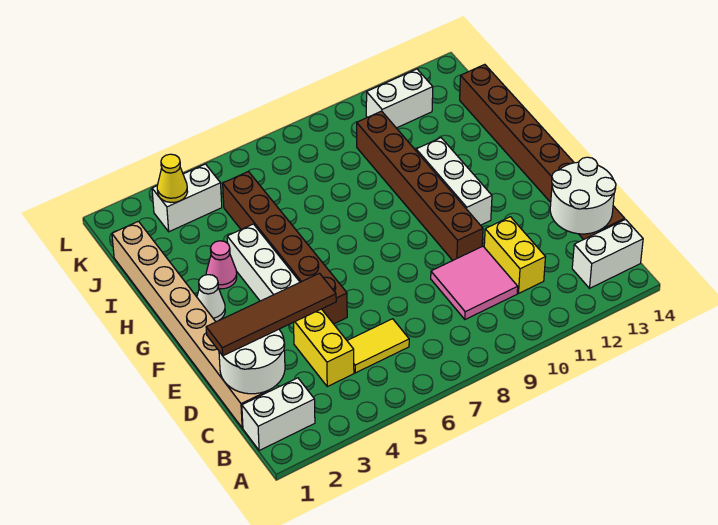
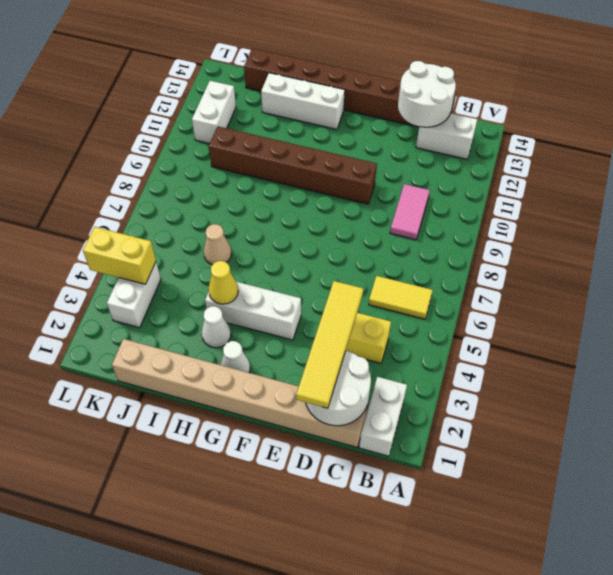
white brick B13:B14 level 1 -> white brick B13:C13 level 1
yellow tile C5:C6 level 1 -> yellow tile B6:C6 level 1
pink tile C9:D10 level 1 -> pink tile C9:C10 level 1
yellow brick C11:D11 level 1 -> yellow brick K4:L4 level 2
brown tile D1:D4 level 3 -> yellow tile D1:D4 level 3
brown brick E5:J5 level 1 -> none
white brick F11:H11 level 1 -> white brick G13:I13 level 1
pink cone H3 level 1 -> white cone H3 level 1
none -> tan cone I6 level 1
yellow cone K3 level 2 -> yellow cone H4 level 2

